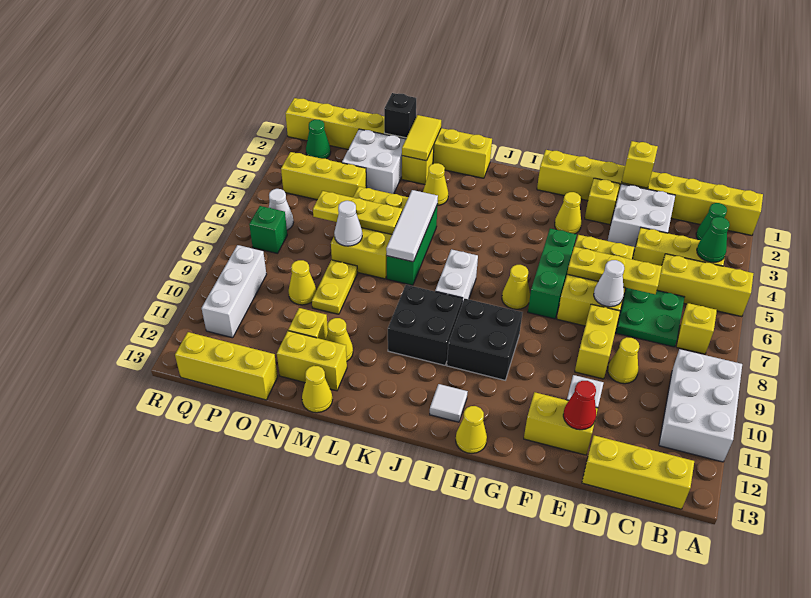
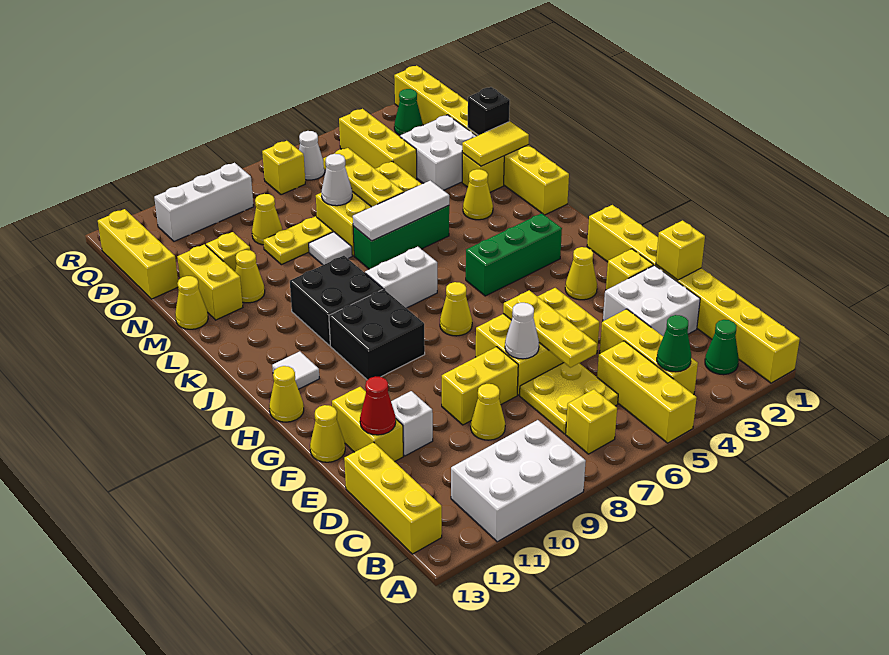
green plate C6:D7 level 1 -> yellow plate C6:D7 level 1
none -> yellow cone F13 level 1
green brick G5:G7 level 1 -> green brick I3:I5 level 1
none -> white tile M8 level 1
green brick Q7 level 1 -> yellow brick Q7 level 1

